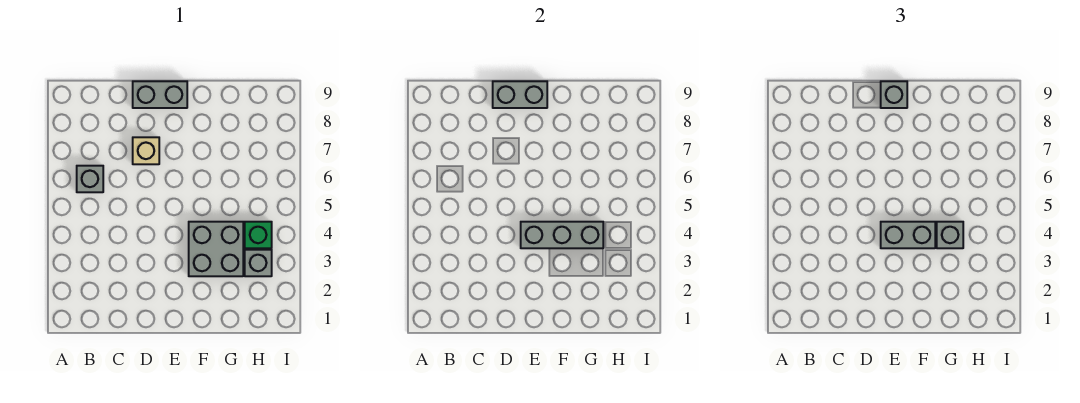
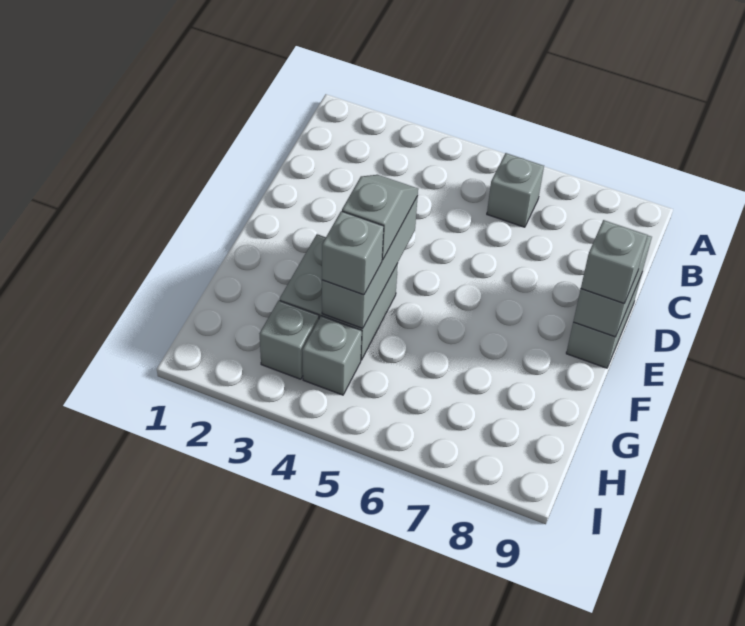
tan brick D7 level 1 -> none
grey brick E4:F4 level 3 -> grey slope E4:F4 level 3 top F
green brick H4 level 1 -> grey brick H4 level 1

